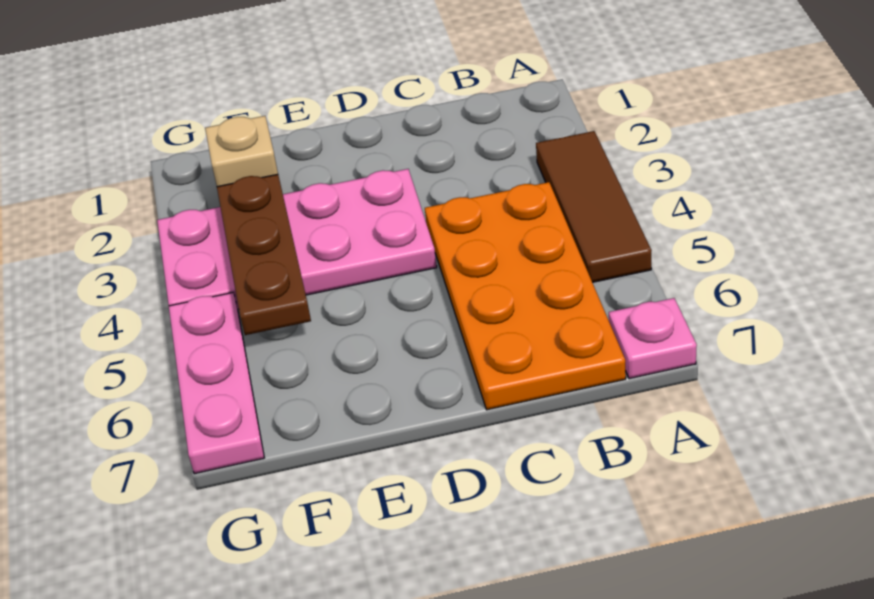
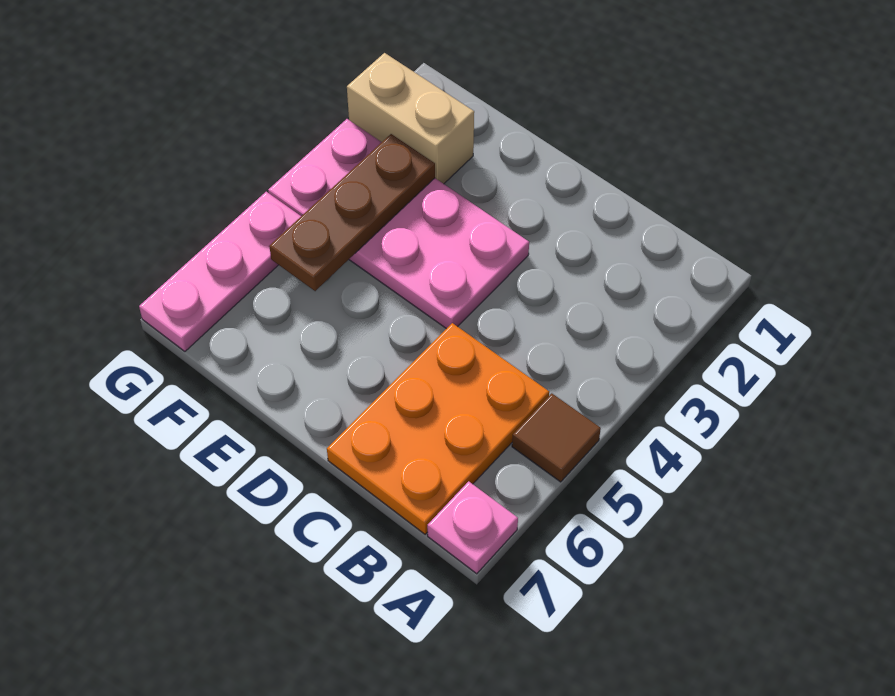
brown tile A3:A5 level 1 -> brown tile A5 level 1
orange plate B4:C7 level 1 -> orange plate B5:C7 level 1
tan brick F2 level 1 -> tan brick F2:G2 level 1

